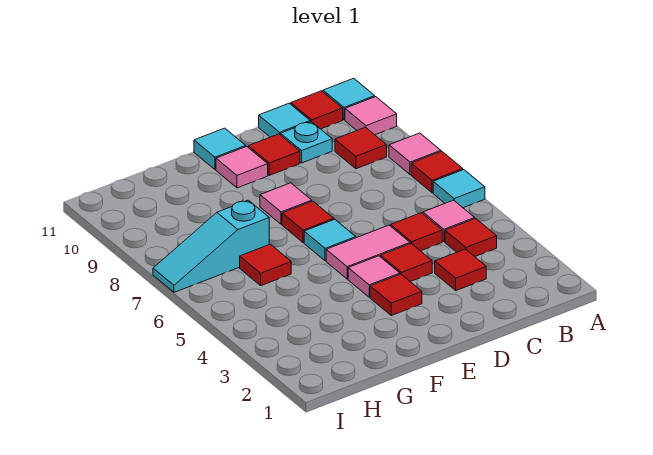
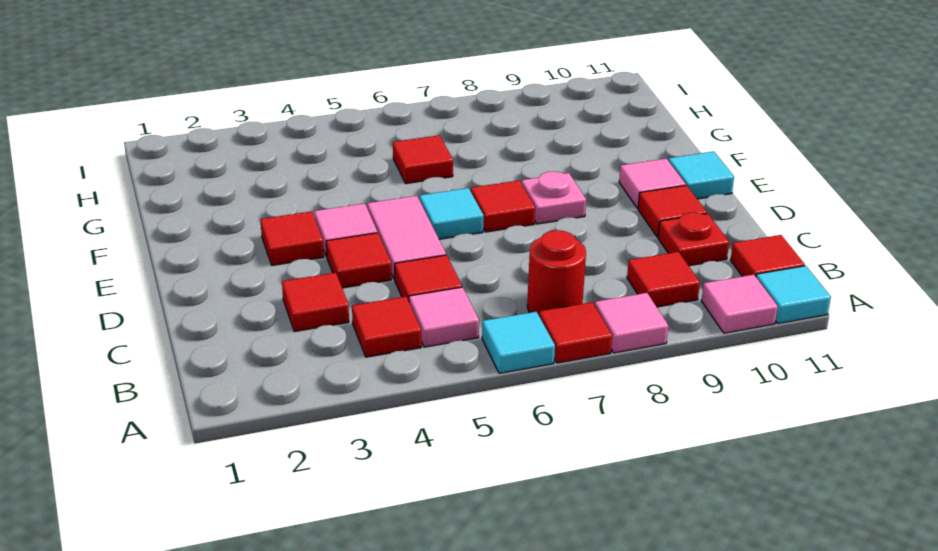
none -> red round brick B7 level 1
cyan plate C10 level 1 -> red plate C10 level 1
cyan tile C11 level 1 -> none
pink tile E8 level 1 -> pink plate E8 level 1
cyan slope G7:I7 level 1 top G -> none

